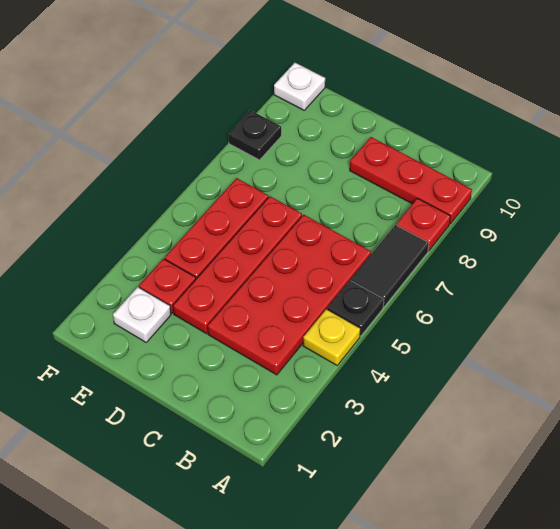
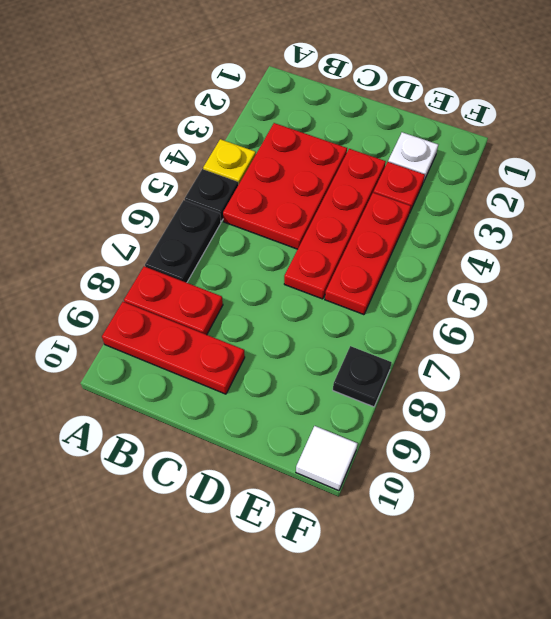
black tile A6:A7 level 1 -> black plate A6:A7 level 1
red plate A8 level 1 -> red plate A8:B8 level 1
red plate B3:C6 level 1 -> red plate B3:C5 level 1
white plate F10 level 1 -> white tile F10 level 1

